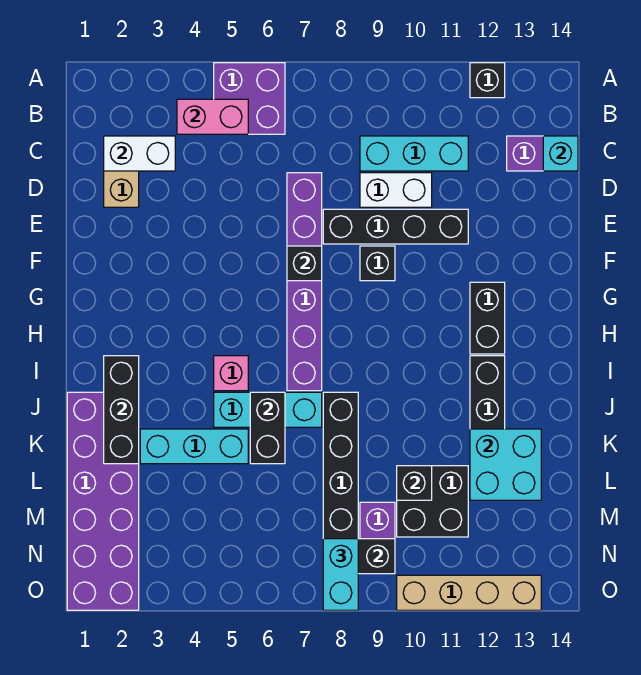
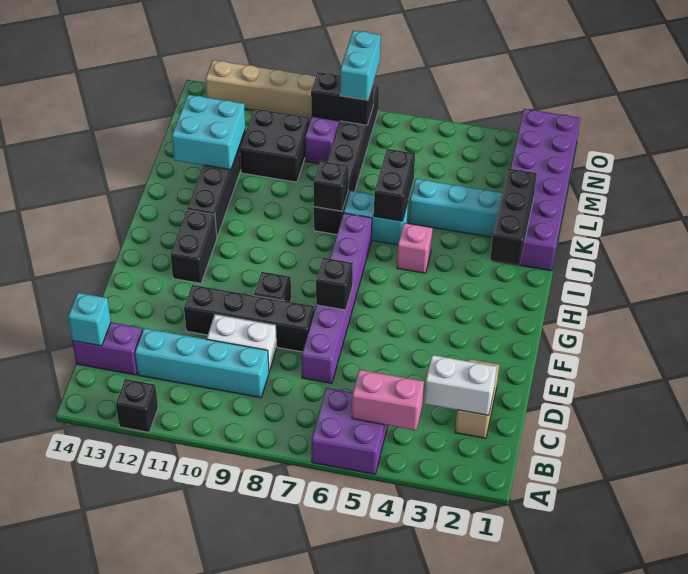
cyan brick C9:C11 level 1 -> cyan brick C9:C12 level 1
cyan brick J5:J7 level 1 -> cyan brick J6:J7 level 1
black brick L10 level 2 -> black brick J8 level 2

